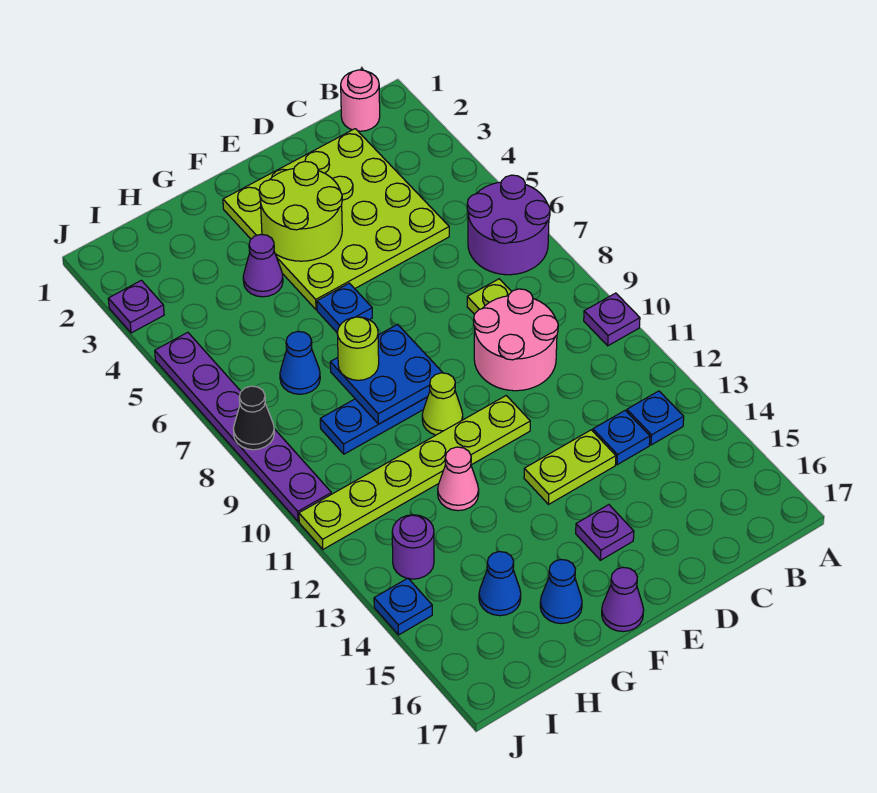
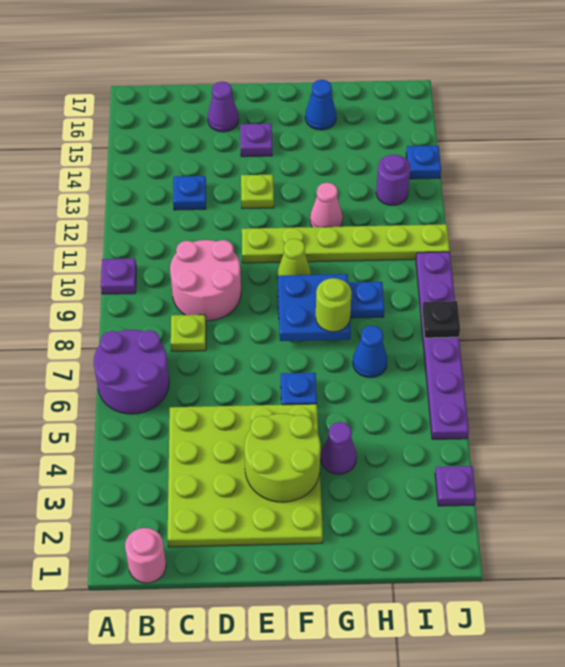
blue plate B13 level 1 -> none
lime plate D13:E13 level 1 -> lime plate E13 level 1
purple cone F17 level 1 -> purple cone D16 level 1
blue cone H15 level 1 -> none
black cone J8 level 2 -> black plate J8 level 2

